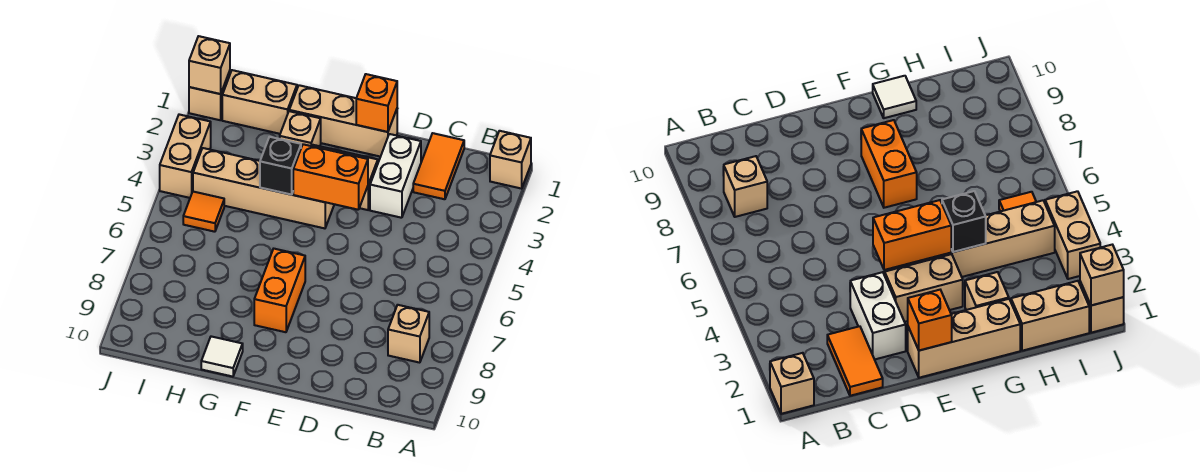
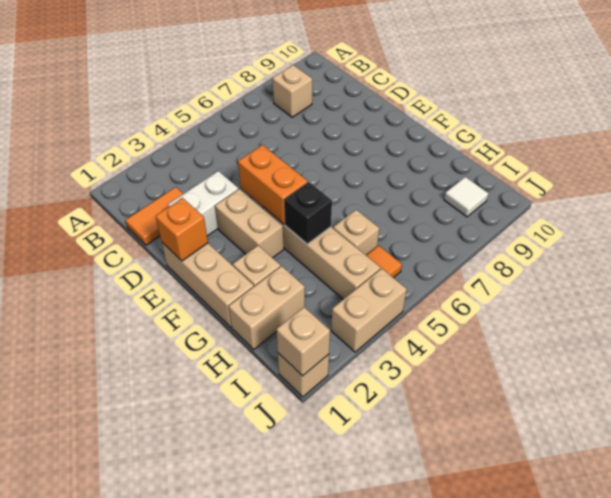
tan brick A1 level 1 -> tan brick H5 level 1
orange brick F7:F8 level 1 -> none
white tile G10 level 1 -> white tile I9 level 1
tan brick H1:I1 level 1 -> tan brick H1:H2 level 1

